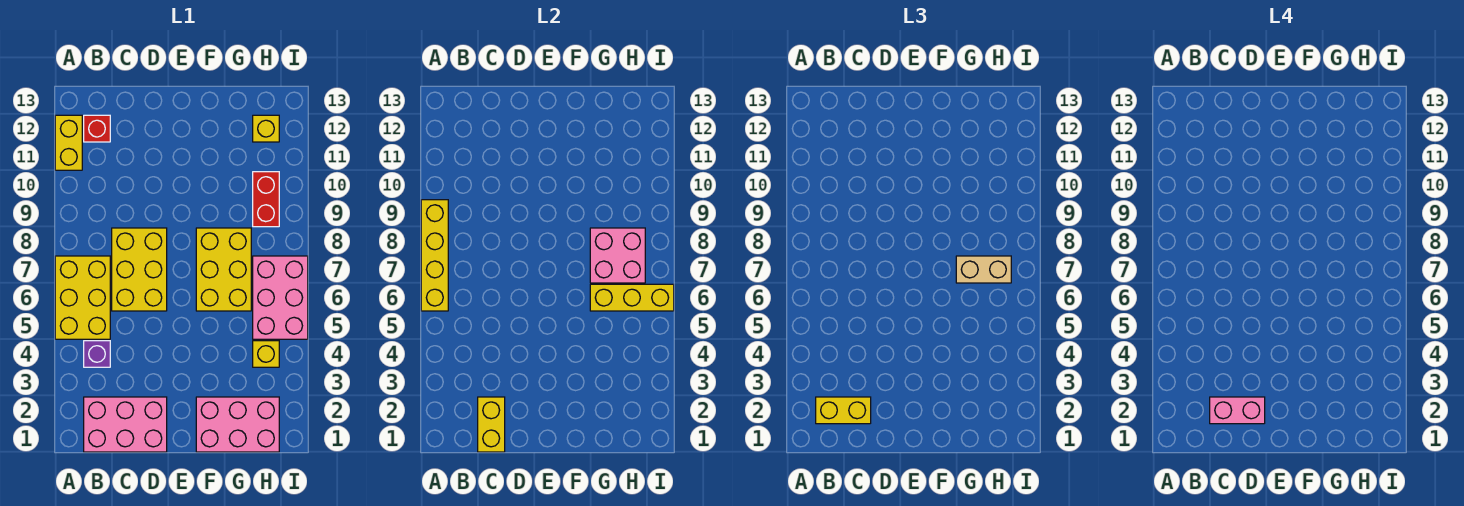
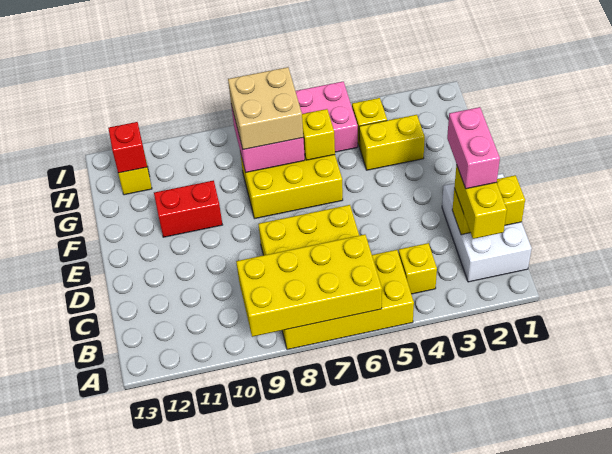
yellow brick A5:B7 level 1 -> yellow brick A5:B8 level 1
yellow brick A6:A9 level 2 -> yellow brick A6:B9 level 2
yellow brick A11:A12 level 1 -> yellow brick G3:G4 level 1
pink brick B1:D2 level 1 -> white brick B1:D2 level 1
purple brick B4 level 1 -> yellow brick B4 level 1
red brick B12 level 1 -> red brick H12 level 2
pink brick F1:H2 level 1 -> none
yellow brick G6:I6 level 2 -> yellow brick G6 level 2
tan brick G7:H7 level 3 -> tan brick G7:H8 level 3
red brick H9:H10 level 1 -> red brick F10:F11 level 1

